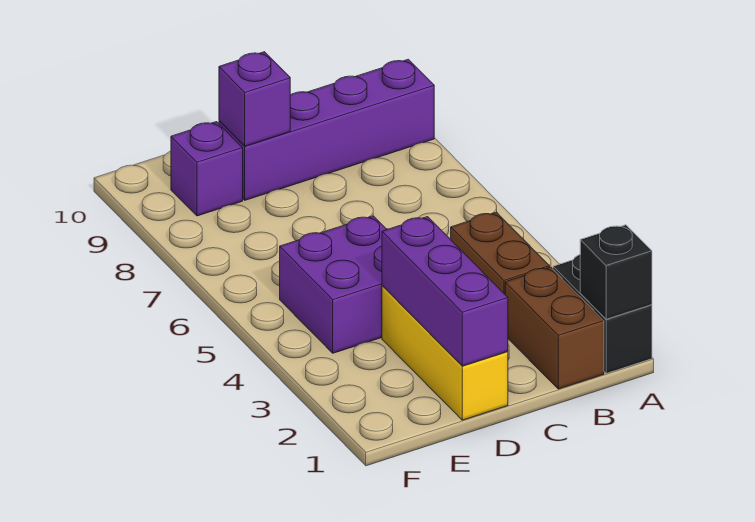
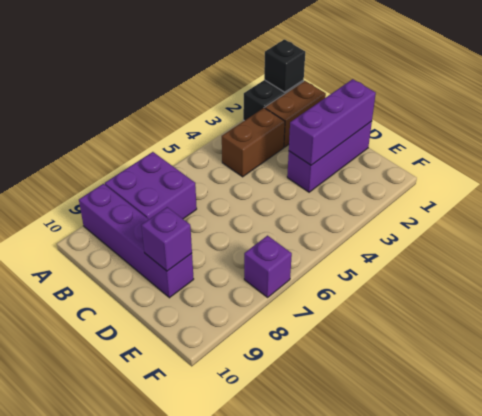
yellow brick D1:D3 level 1 -> purple brick D1:D3 level 1
purple brick D4:E5 level 1 -> purple brick A7:B8 level 1
purple brick E9 level 1 -> purple brick F7 level 1

